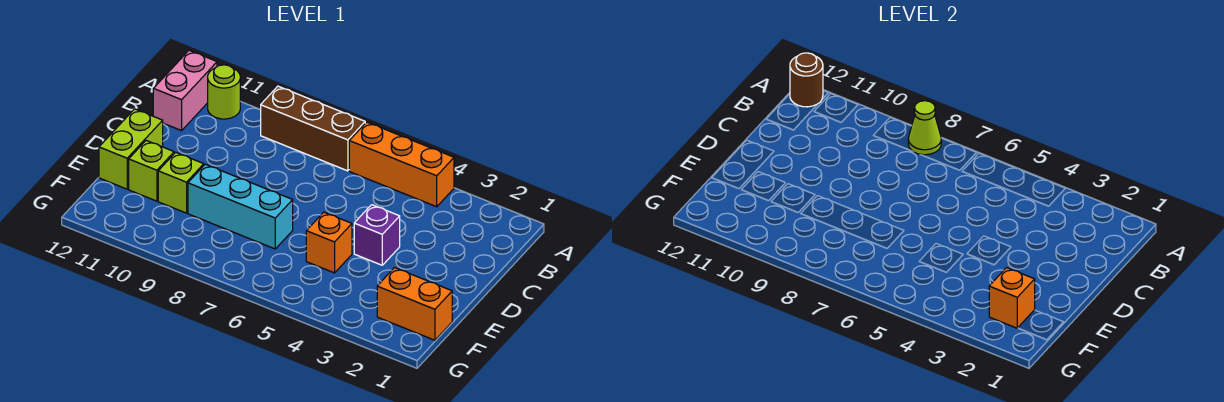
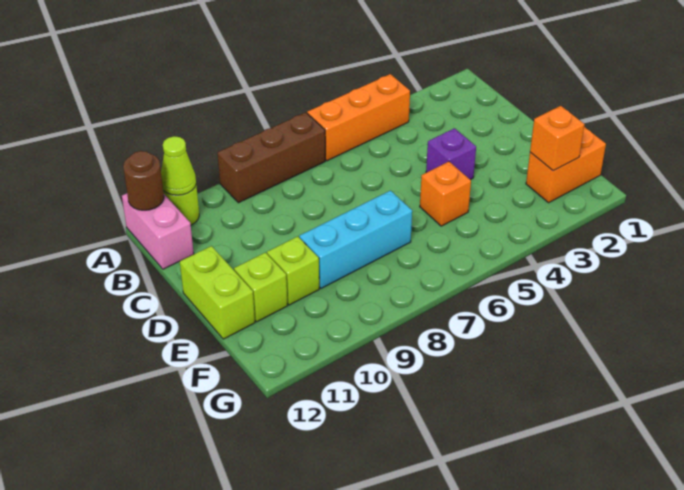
lime cone A8 level 2 -> lime cone A11 level 2

